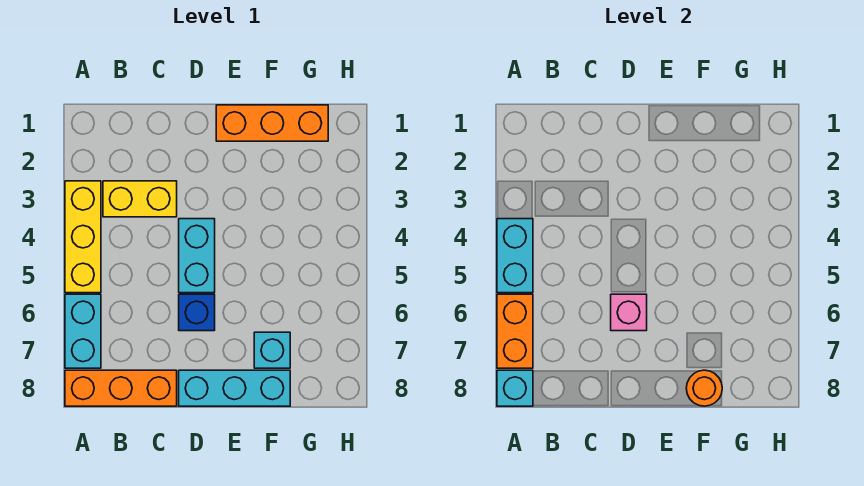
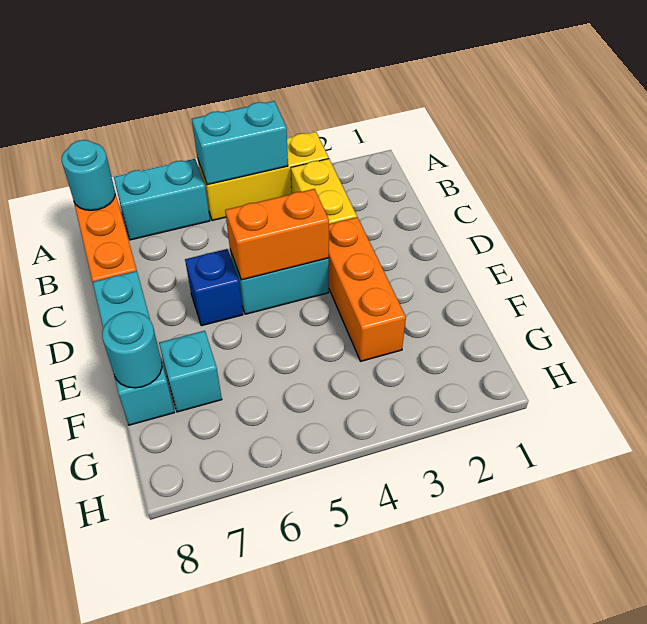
orange brick A6:A7 level 2 -> orange brick D4:D5 level 2
cyan brick A8 level 2 -> cyan round brick A8 level 2
pink brick D6 level 2 -> none
orange brick E1:G1 level 1 -> orange brick D3:F3 level 1
orange round brick F8 level 2 -> cyan round brick F8 level 2

